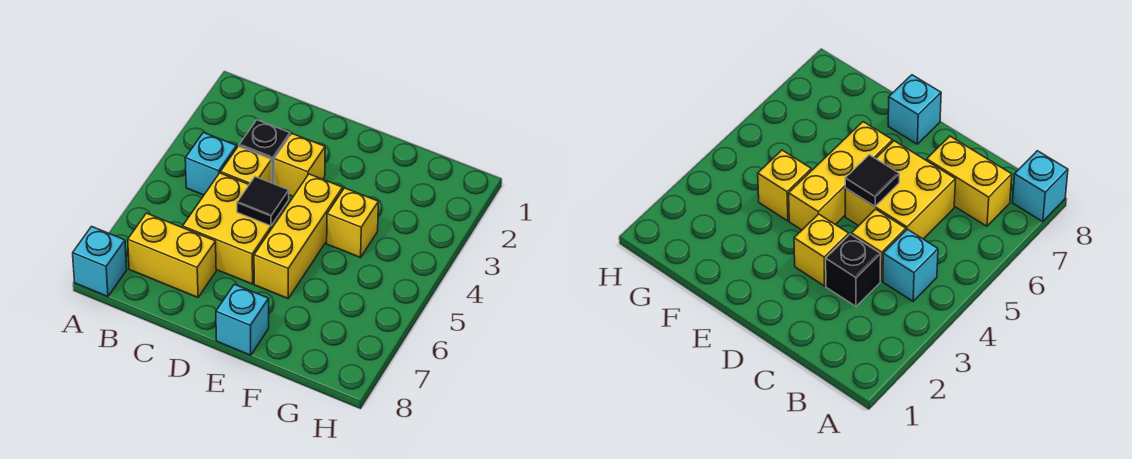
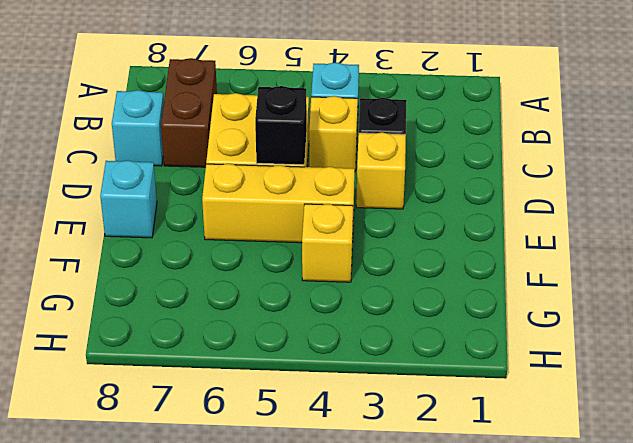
cyan brick A8 level 1 -> cyan brick C8 level 1
yellow brick B7:C7 level 1 -> brown brick B7:C7 level 1
black tile D5 level 2 -> black brick D5 level 2

